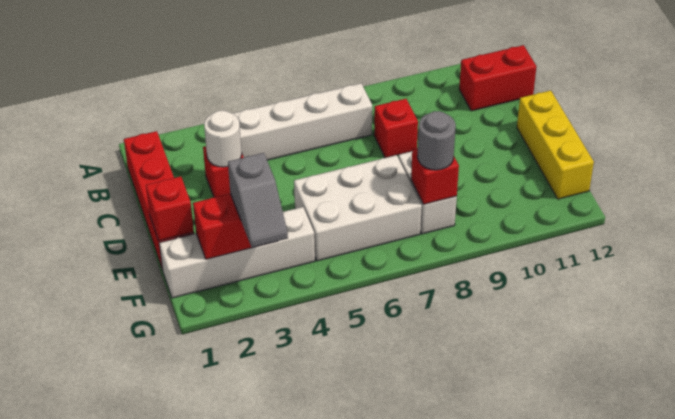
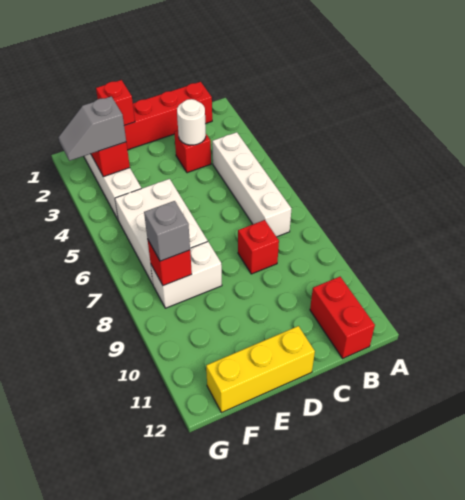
grey round brick F8 level 3 -> grey brick F8 level 3

